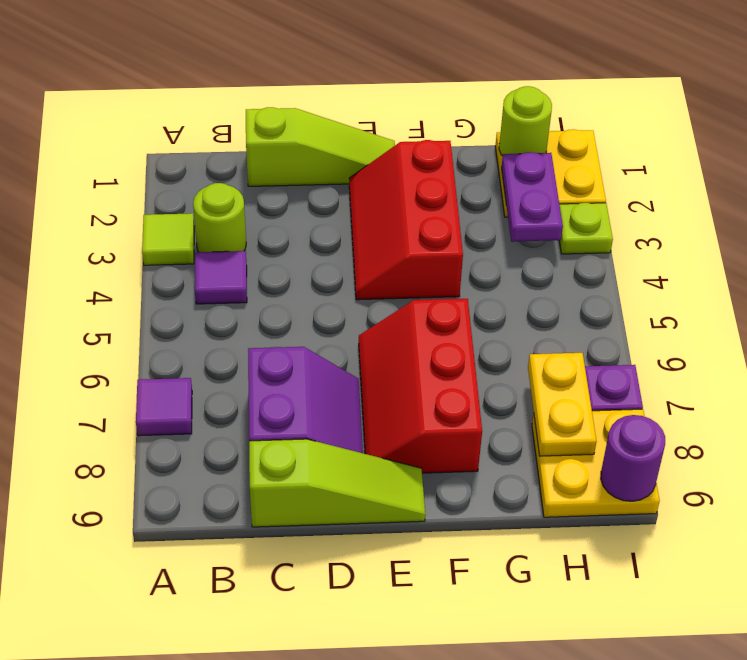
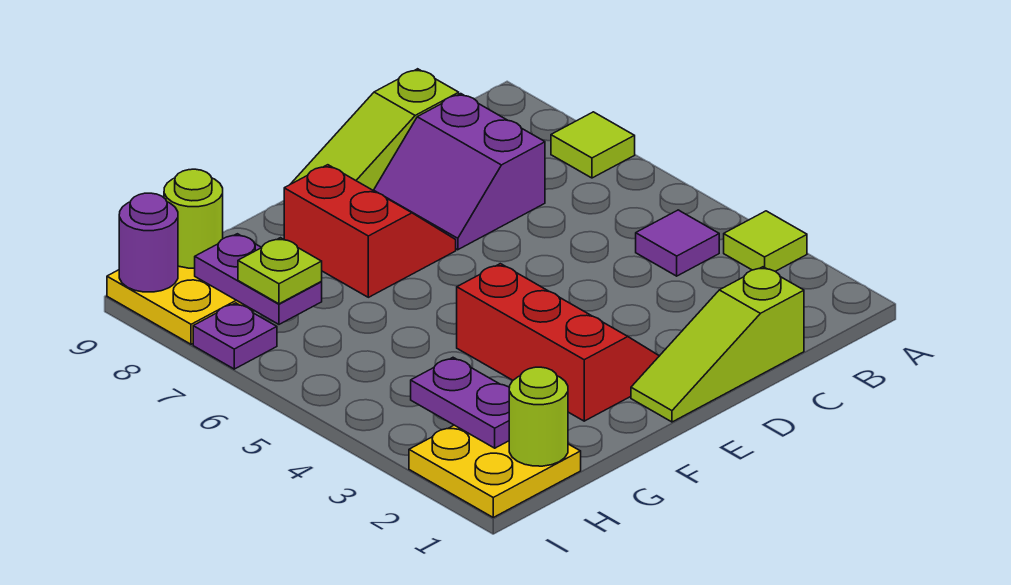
purple tile A7 level 1 -> lime tile A7 level 1
lime round brick B3 level 1 -> lime round brick H9 level 2
red slope E6:F8 level 1 top F -> red slope E7:F8 level 1 top F
yellow plate H7:H8 level 2 -> purple plate H7:H8 level 2
lime plate I3 level 1 -> lime plate H7 level 3

